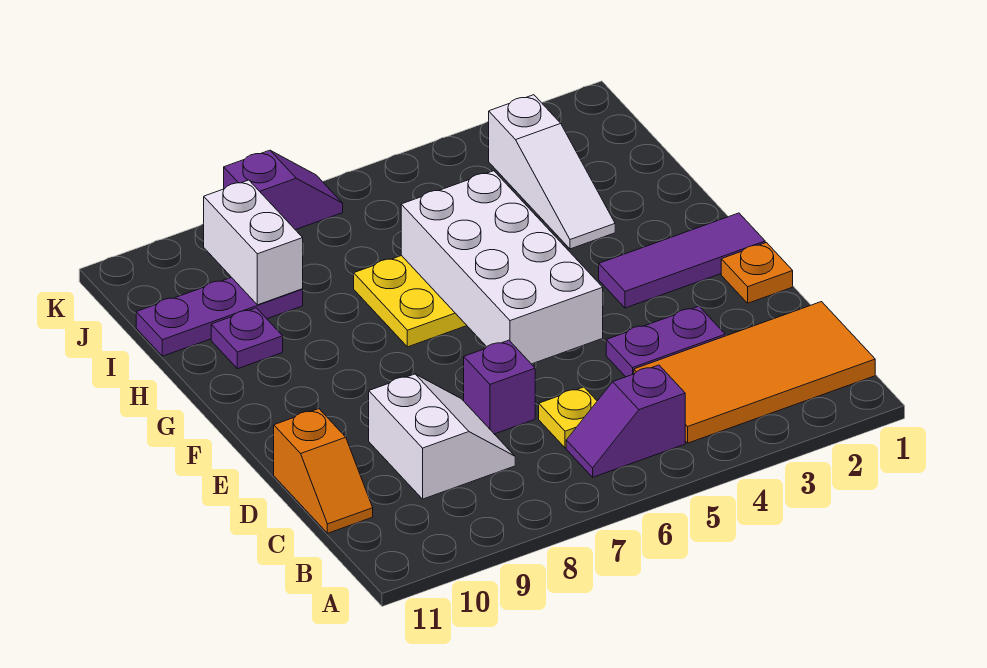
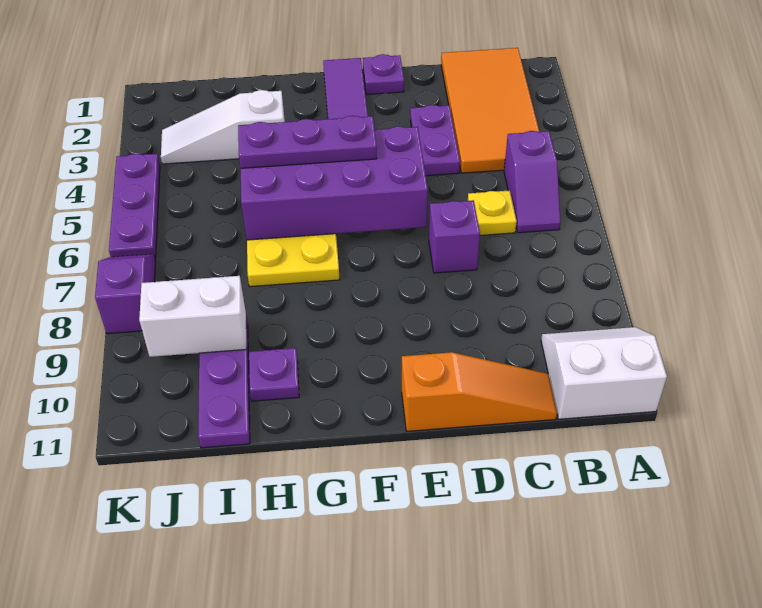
white slope C8:D9 level 1 top 9 -> white slope A10:B11 level 1 top 11
orange slope C11:D11 level 1 top D -> orange slope C11:E11 level 1 top E
orange plate E1 level 1 -> purple plate E1 level 1
white brick E5:H6 level 2 -> purple brick E5:H6 level 2
none -> purple plate F5:H5 level 3
white slope H3:J3 level 1 top J -> white slope H3:J3 level 1 top H
none -> purple plate K4:K6 level 1

